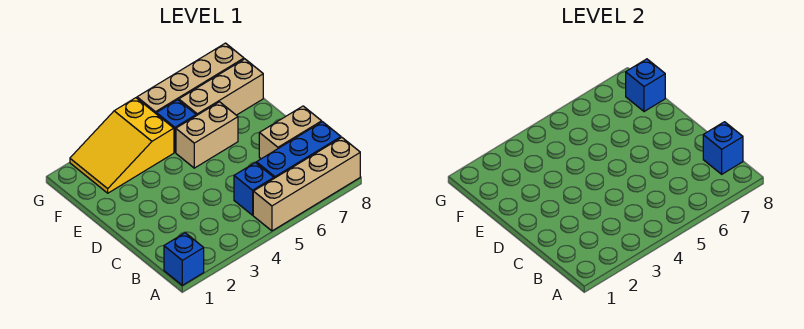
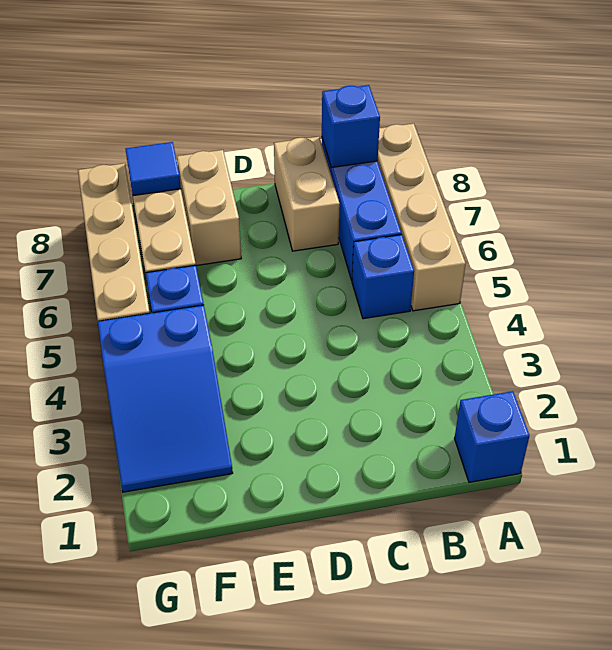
tan brick E5:E6 level 1 -> tan brick E7:E8 level 1
yellow slope F2:G4 level 1 top 4 -> blue slope F2:G4 level 1 top 4
blue brick F8 level 2 -> blue tile F8 level 2

